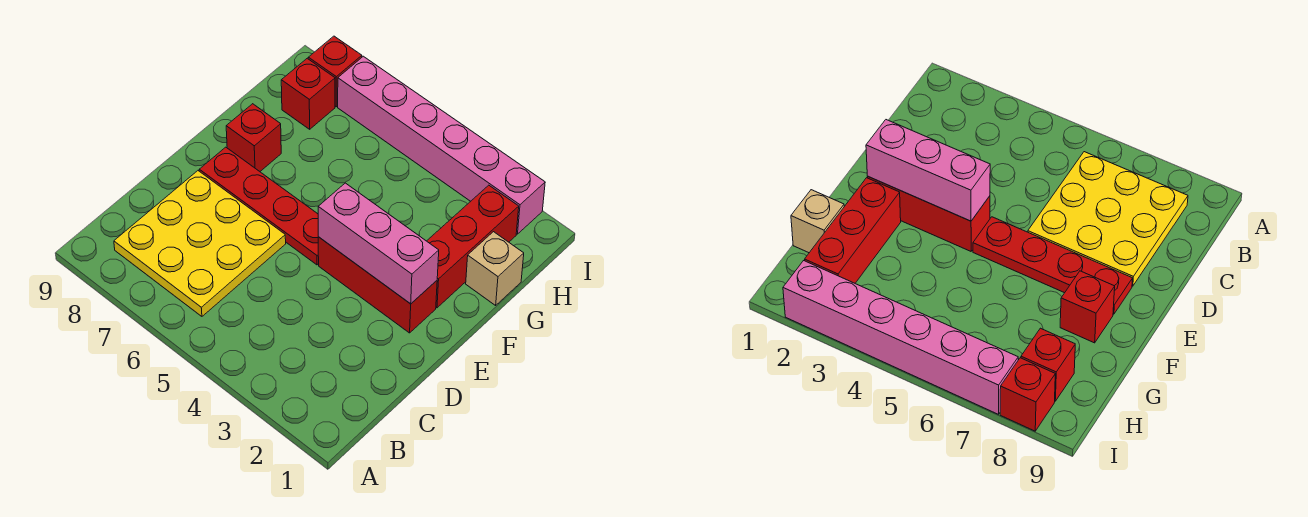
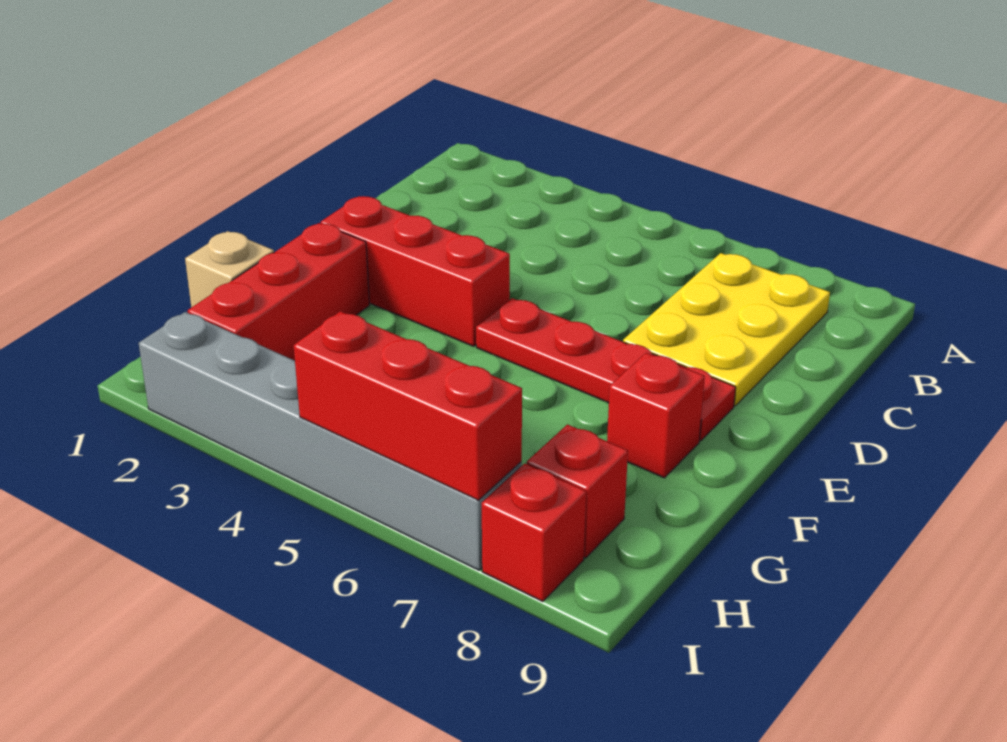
yellow plate B6:D8 level 1 -> yellow plate B7:D8 level 1
pink brick E2:E4 level 2 -> none
pink brick I2:I7 level 1 -> grey brick I2:I7 level 1
none -> red brick I5:I7 level 2

